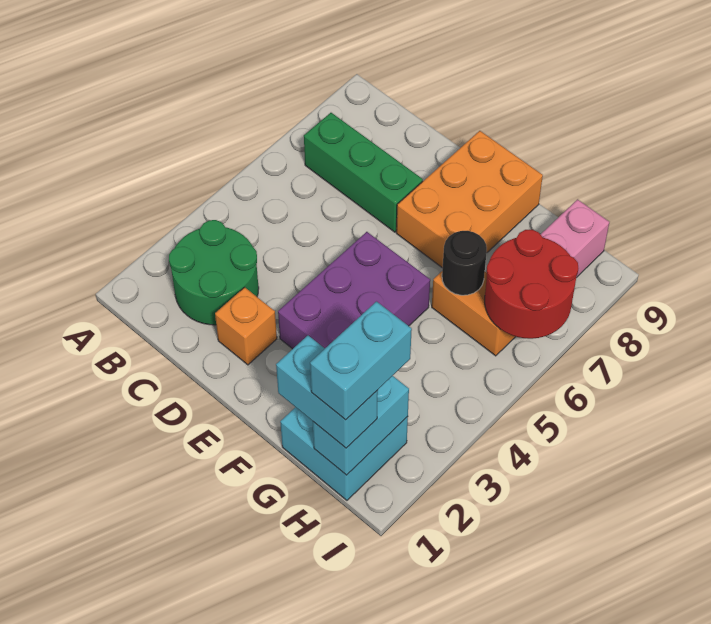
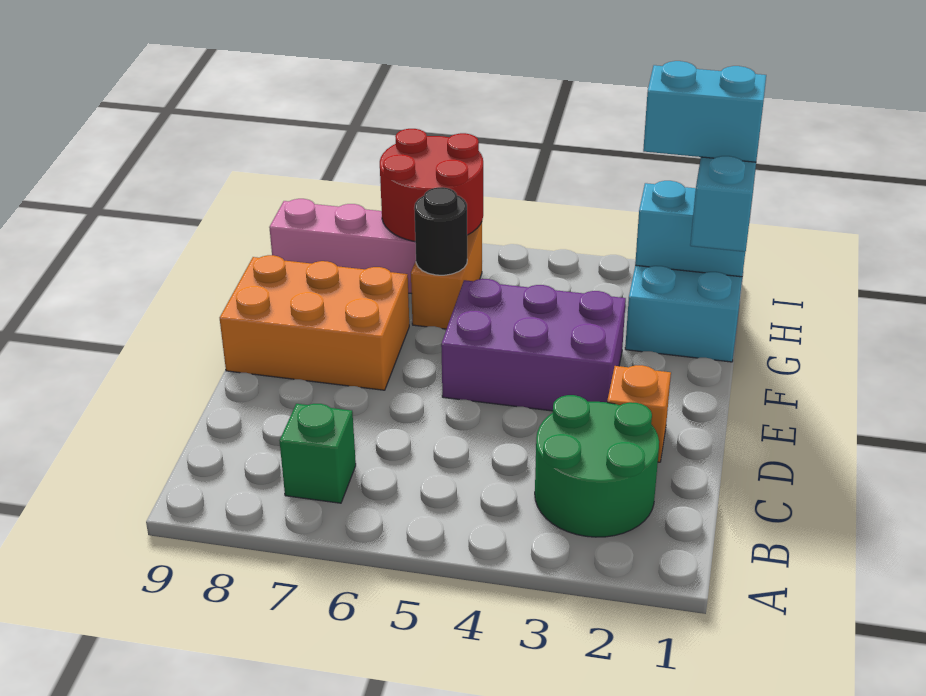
green brick B7:D7 level 1 -> green brick B7 level 1

